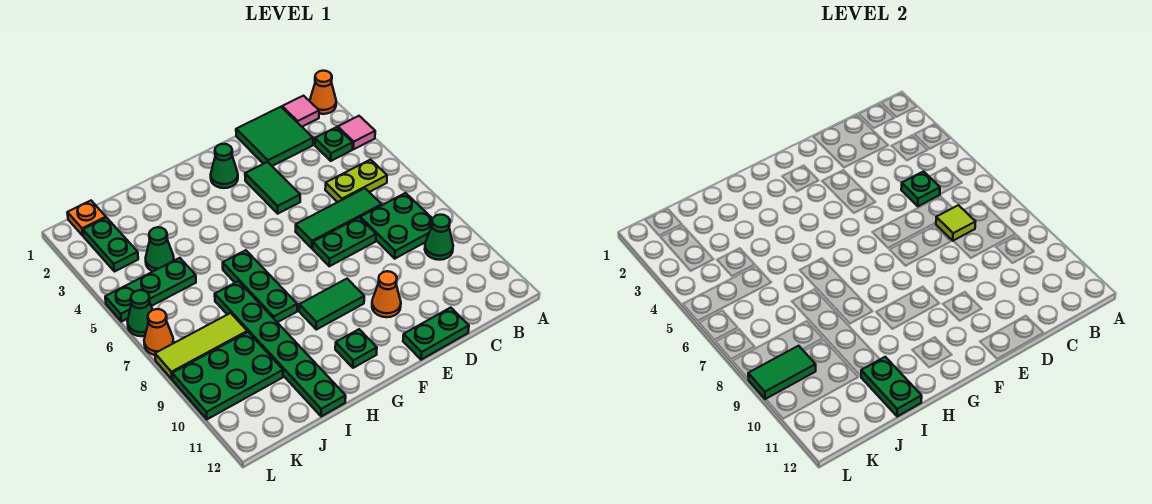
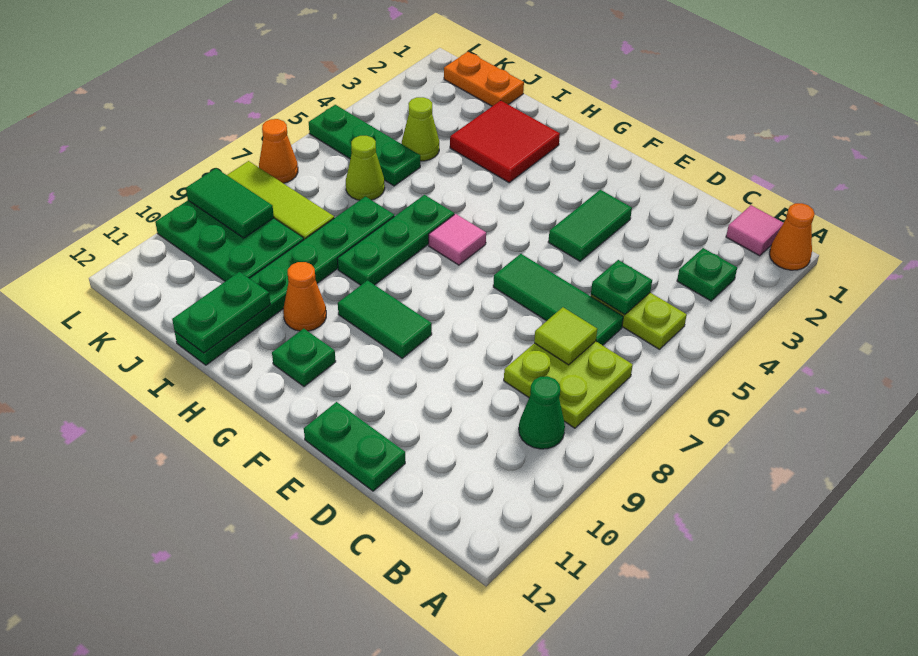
pink tile A3 level 1 -> pink tile G6 level 1
green plate B7:C8 level 1 -> lime plate B7:C8 level 1
green tile C1:D2 level 1 -> none
green plate D7:E7 level 1 -> none
orange cone E10 level 1 -> orange cone H10 level 1
green cone F2 level 1 -> none
none -> red tile H2:I3 level 1
green cone J4 level 1 -> lime cone J4 level 1
none -> lime cone J6 level 1
orange plate K1 level 1 -> orange plate J1:K1 level 1
green plate K2:K3 level 1 -> none
green cone L6 level 1 -> none

